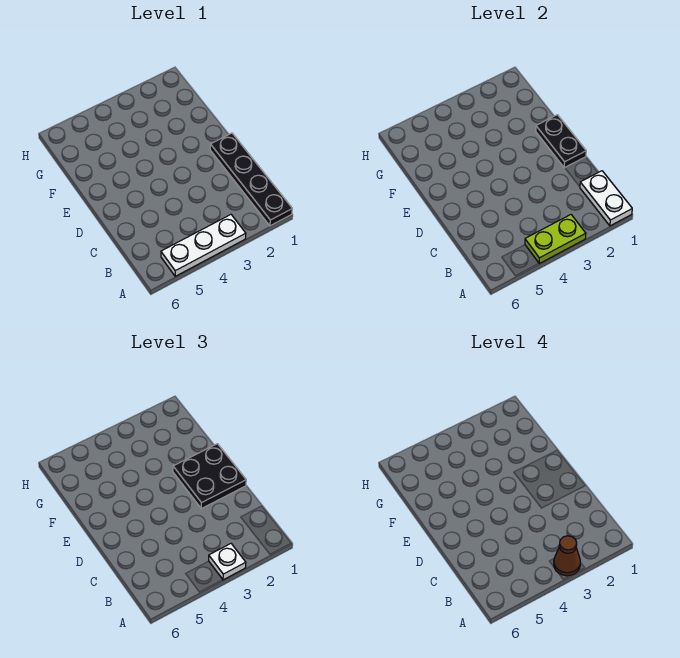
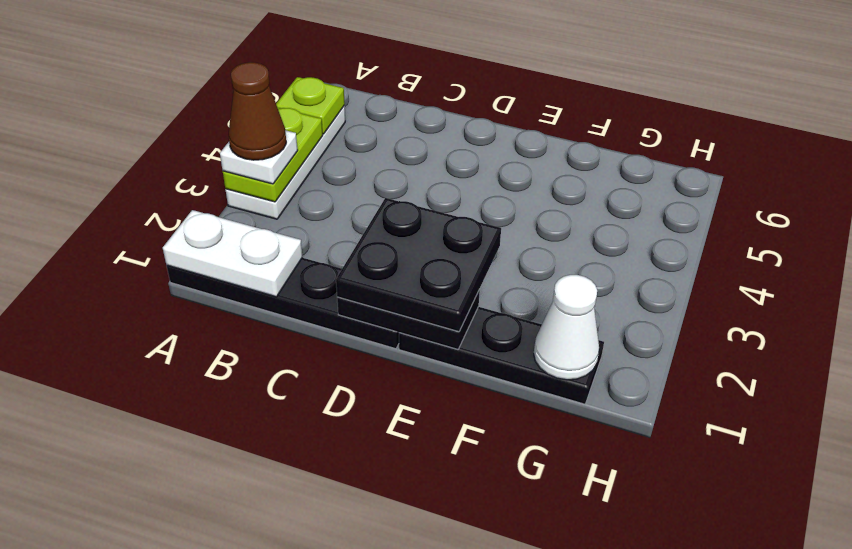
none -> lime plate A5 level 2
none -> black plate E1:G1 level 1
none -> white cone G1 level 2

